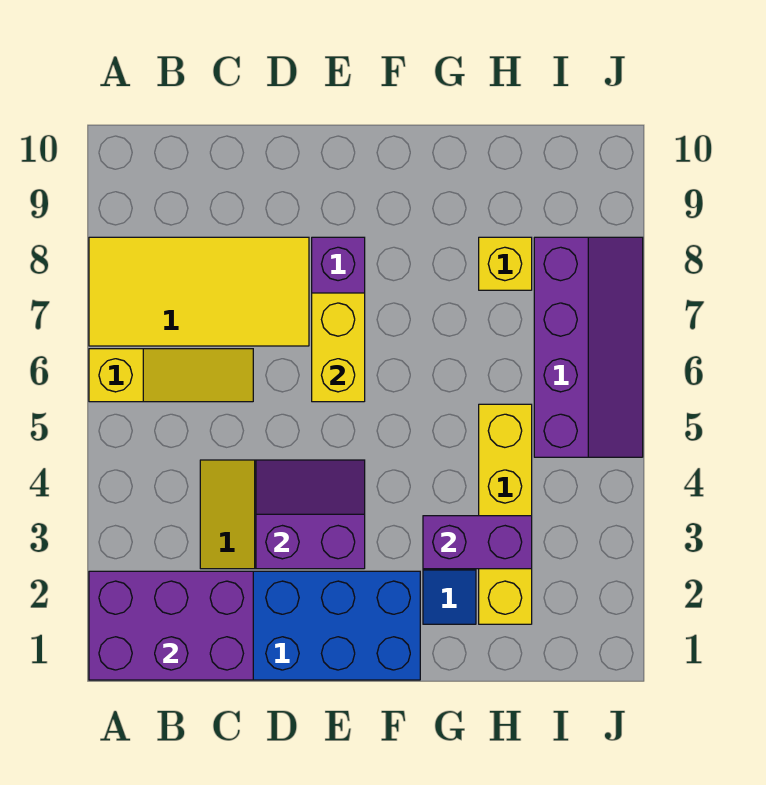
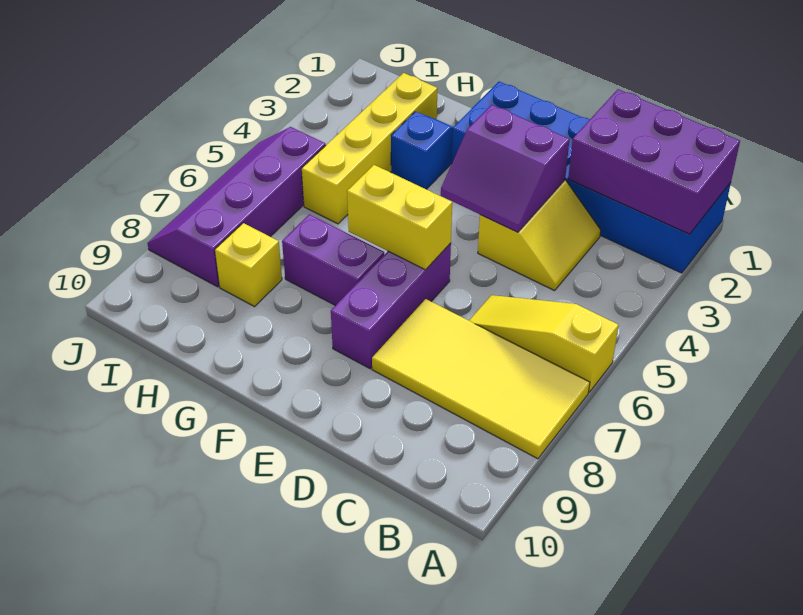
yellow brick E6:E7 level 2 -> yellow brick E6:F6 level 2
purple brick G3:H3 level 2 -> purple brick F7:G7 level 1

